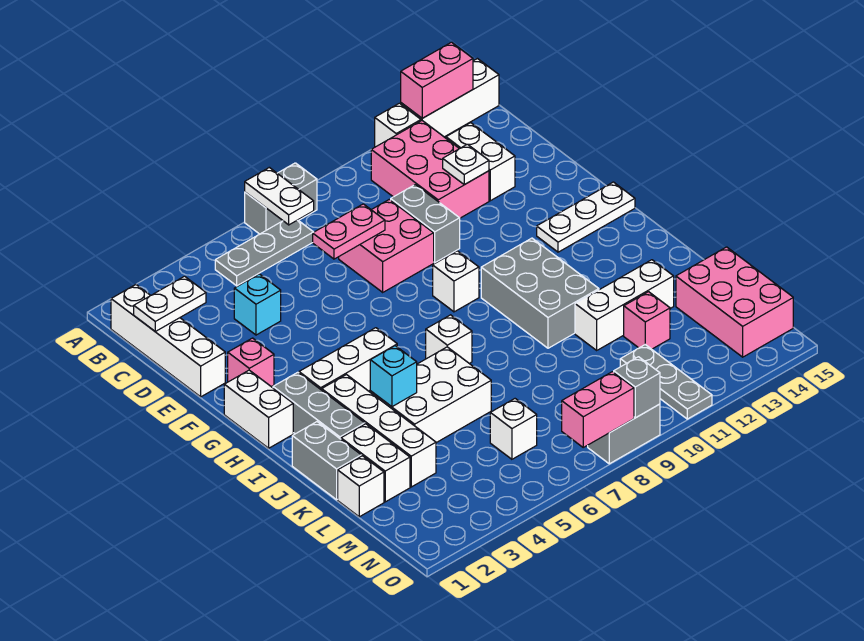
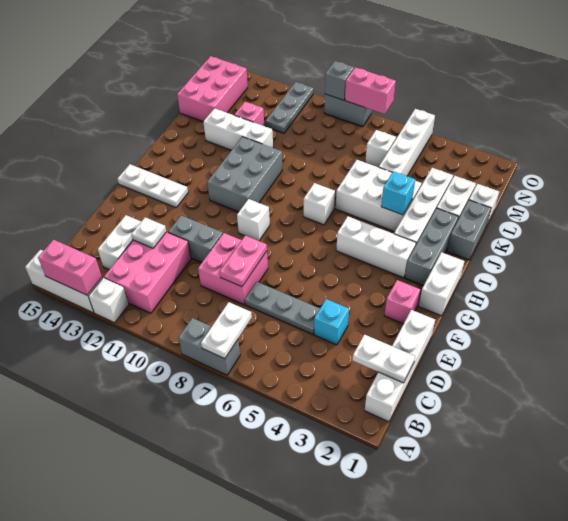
grey plate B5:B7 level 1 -> grey plate D5:D7 level 1
pink plate D7:D8 level 2 -> pink plate D8:E8 level 2
grey brick D10:E10 level 1 -> grey brick E10:E11 level 1
none -> white brick L5:O5 level 1

